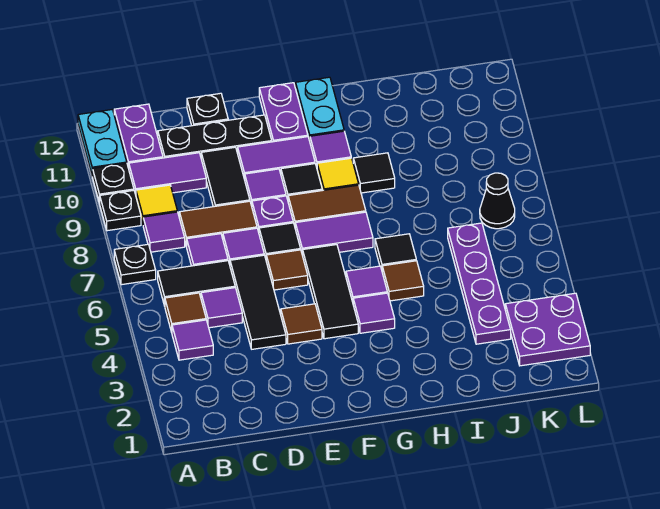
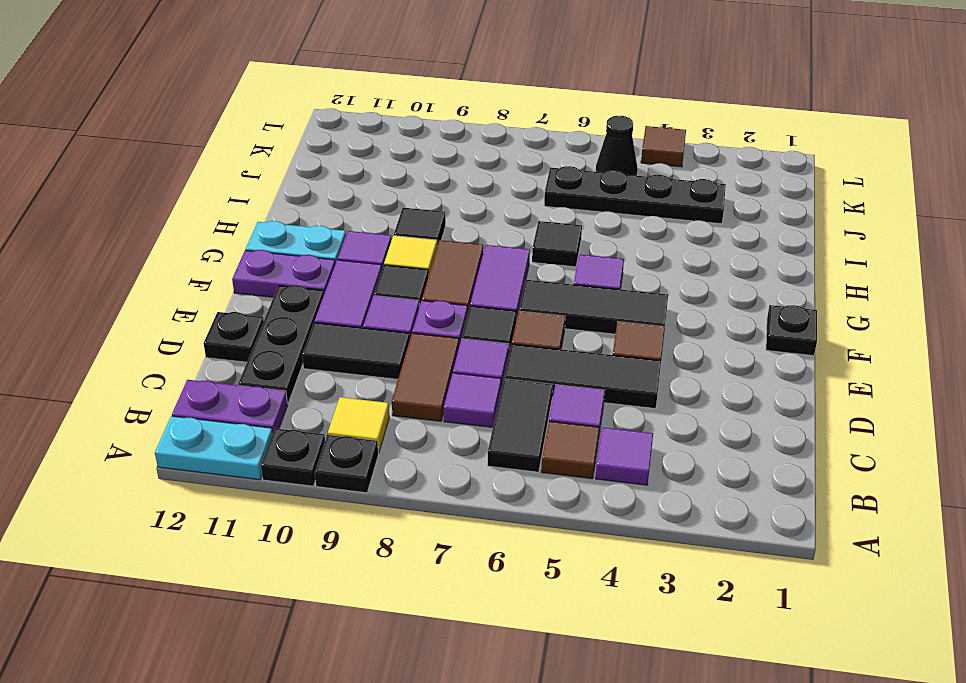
black plate A7 level 1 -> black plate F1 level 1
purple tile B8 level 1 -> none
purple tile B10:C10 level 1 -> none
purple tile G4 level 1 -> none
brown tile H5 level 1 -> brown tile L4 level 1
purple plate J3:J6 level 1 -> black plate J3:J6 level 1
purple plate K2:L3 level 1 -> none
black cone K7 level 1 -> black cone K5 level 1

